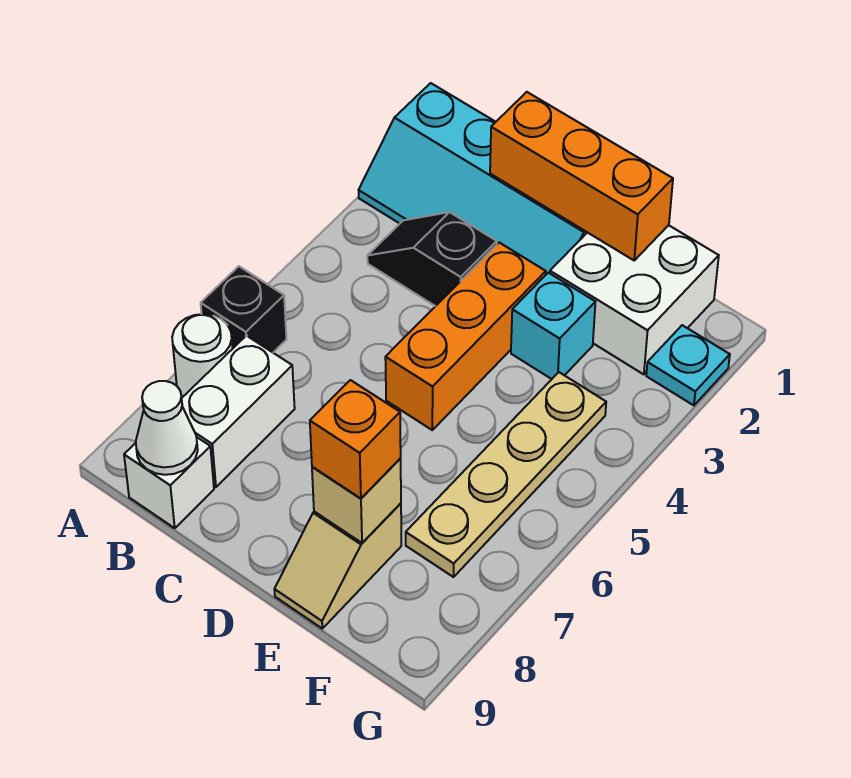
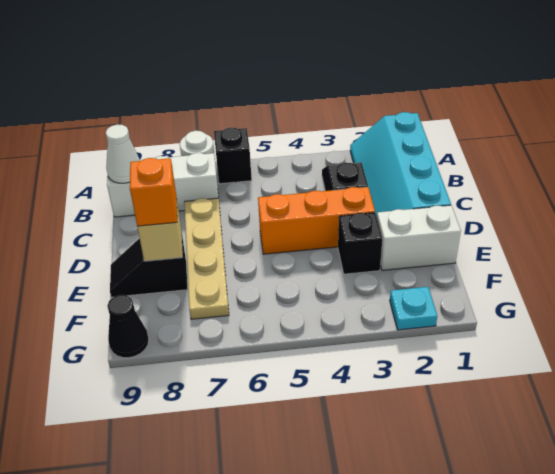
orange brick C1:E1 level 2 -> none
white brick E1:F2 level 1 -> white brick E1:E2 level 1
cyan brick E3 level 1 -> black brick E3 level 1
tan slope E8:E9 level 1 top 8 -> black slope E8:E9 level 1 top 8
tan plate F4:F7 level 1 -> tan plate C7:F7 level 1
none -> black cone G9 level 1

